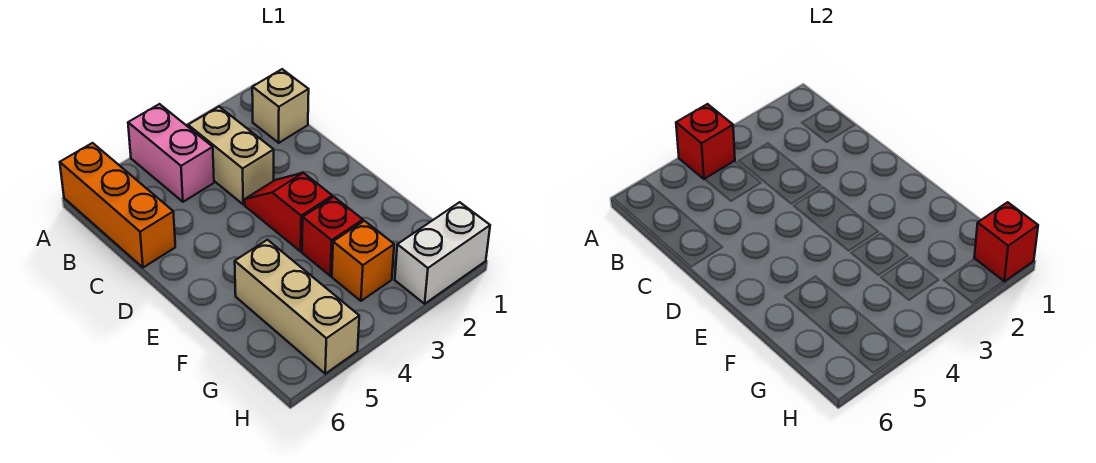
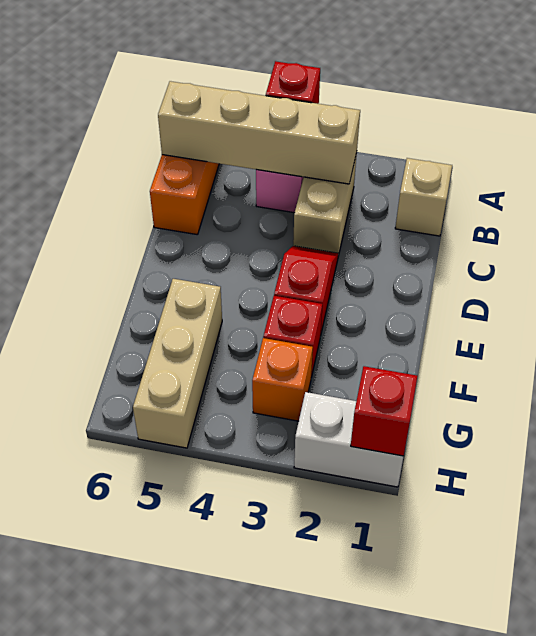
none -> tan brick B3:B6 level 2

